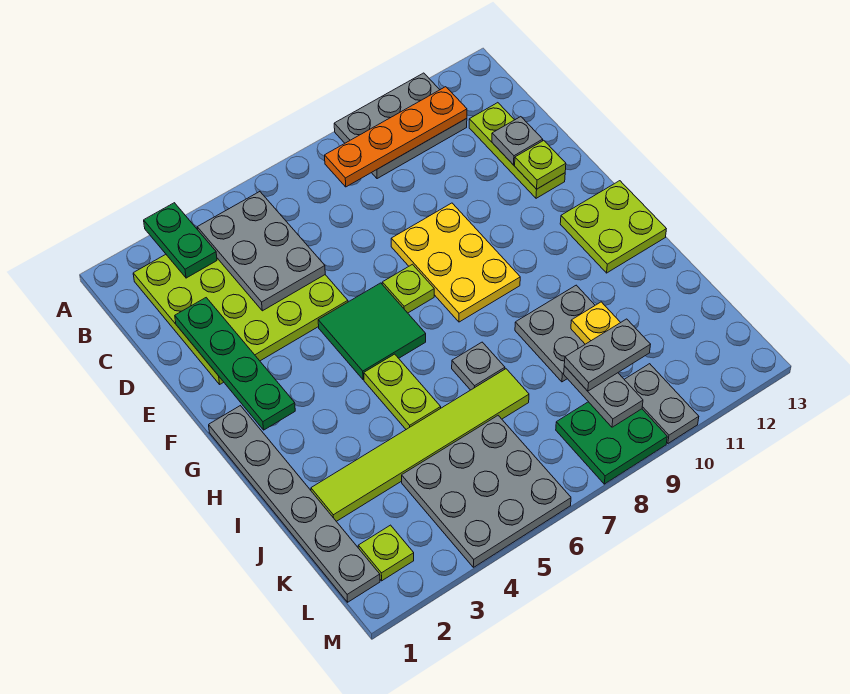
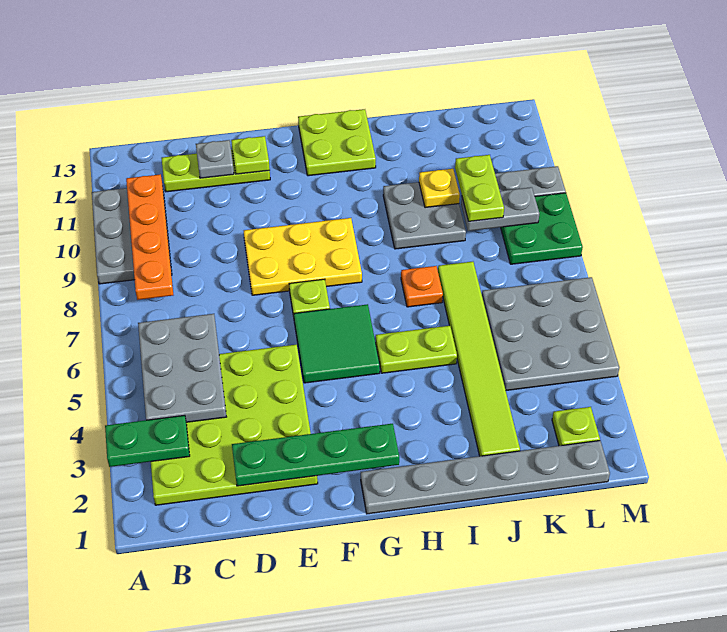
grey plate B4:D5 level 2 -> grey plate B4:C6 level 2
grey plate I7 level 1 -> orange plate I7 level 1
grey plate K9:K10 level 3 -> lime plate K9:K10 level 3

